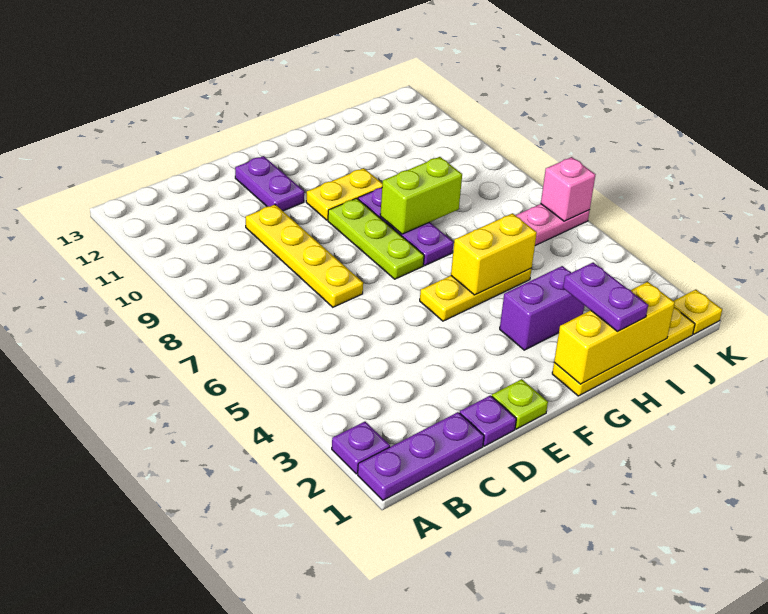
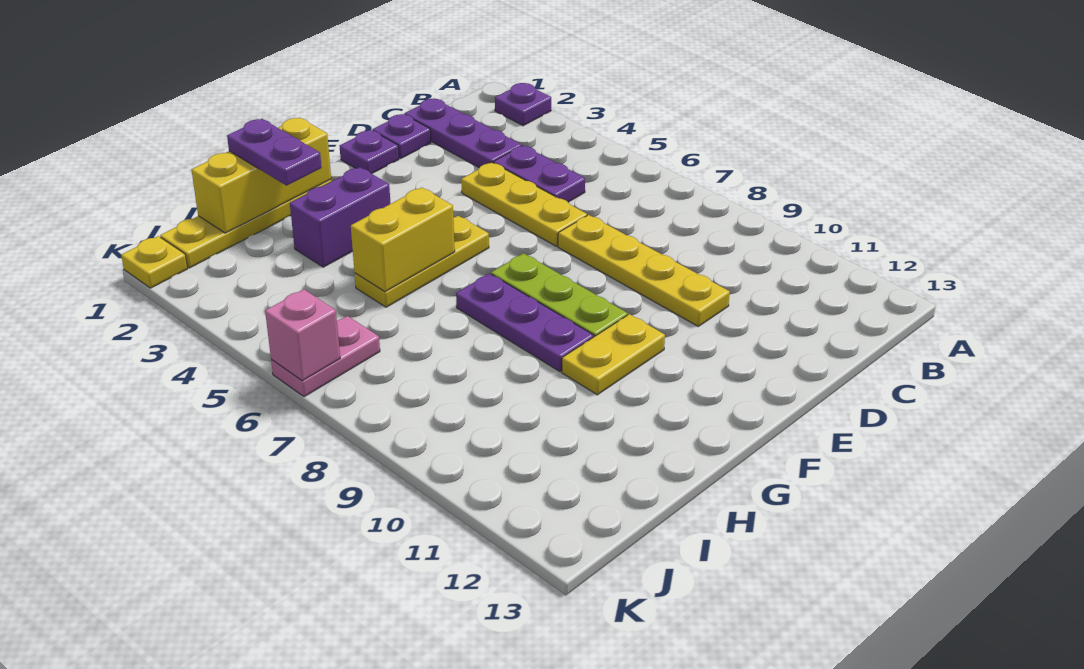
purple plate A1:C1 level 1 -> purple plate C1:C3 level 1
none -> yellow plate D4:D6 level 1
lime plate E1 level 1 -> purple plate E1 level 1
purple plate E11:E12 level 1 -> purple plate C4:C5 level 1
lime brick G8:H8 level 2 -> none

